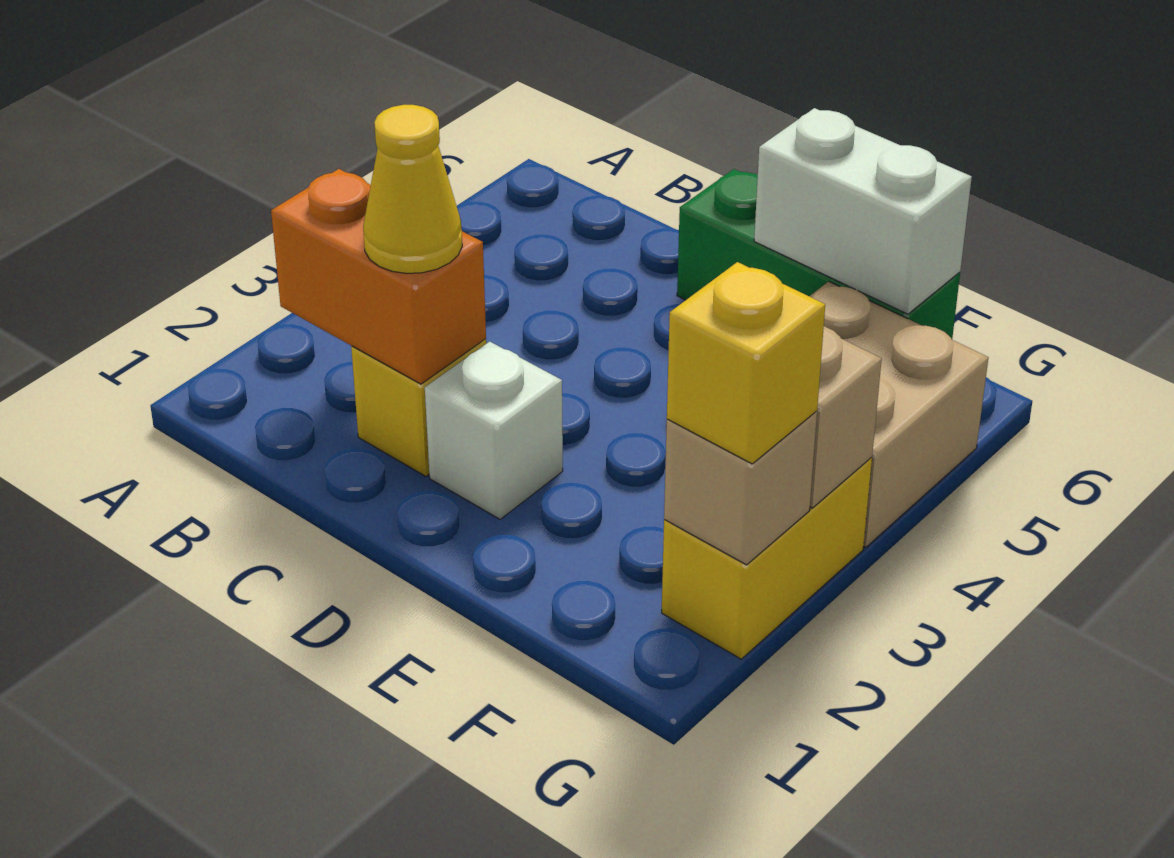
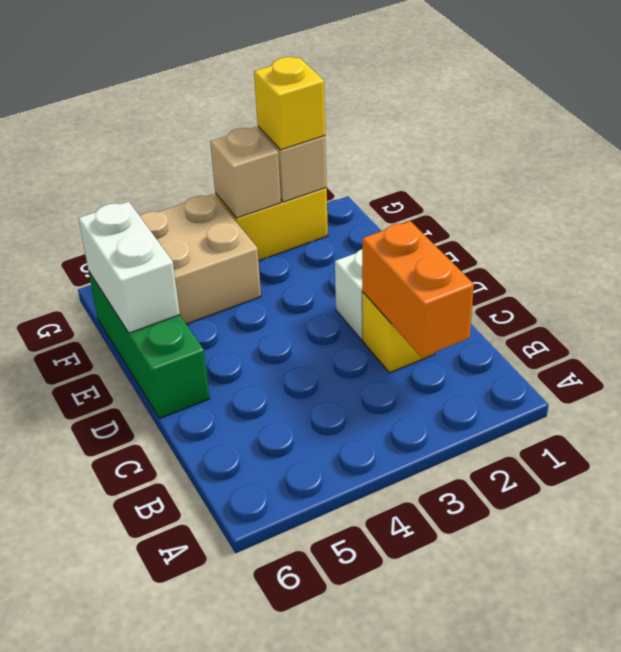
yellow cone C2 level 3 -> none

